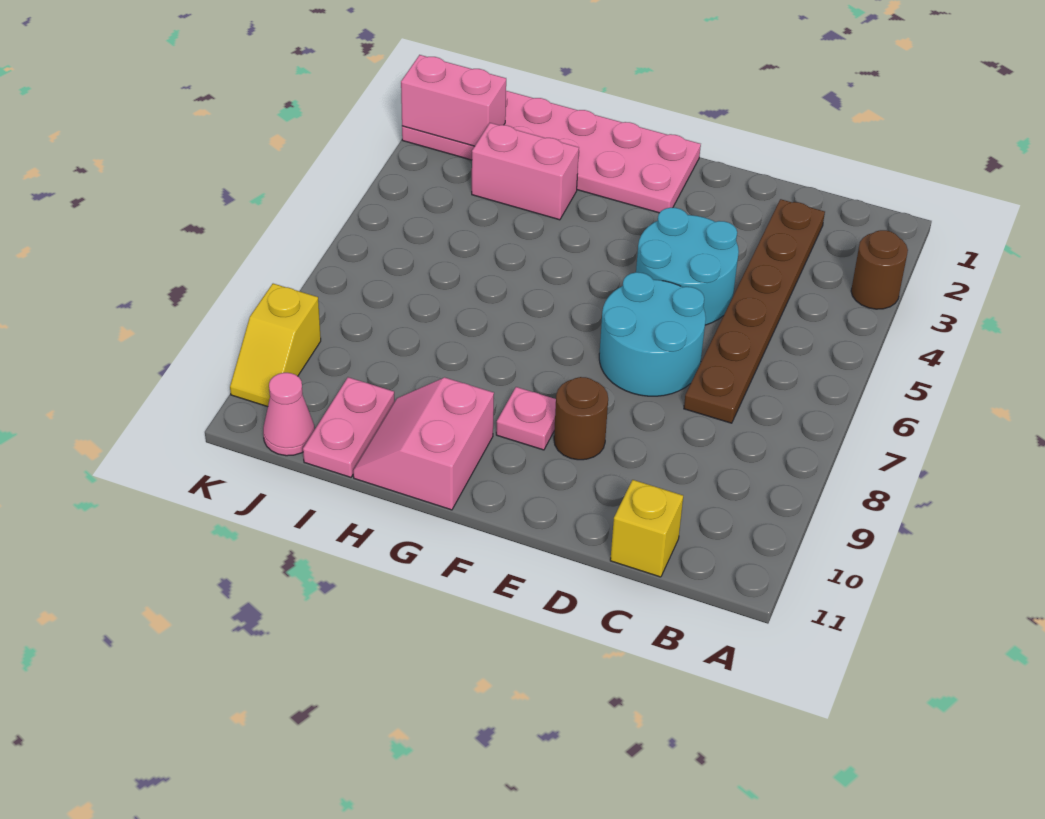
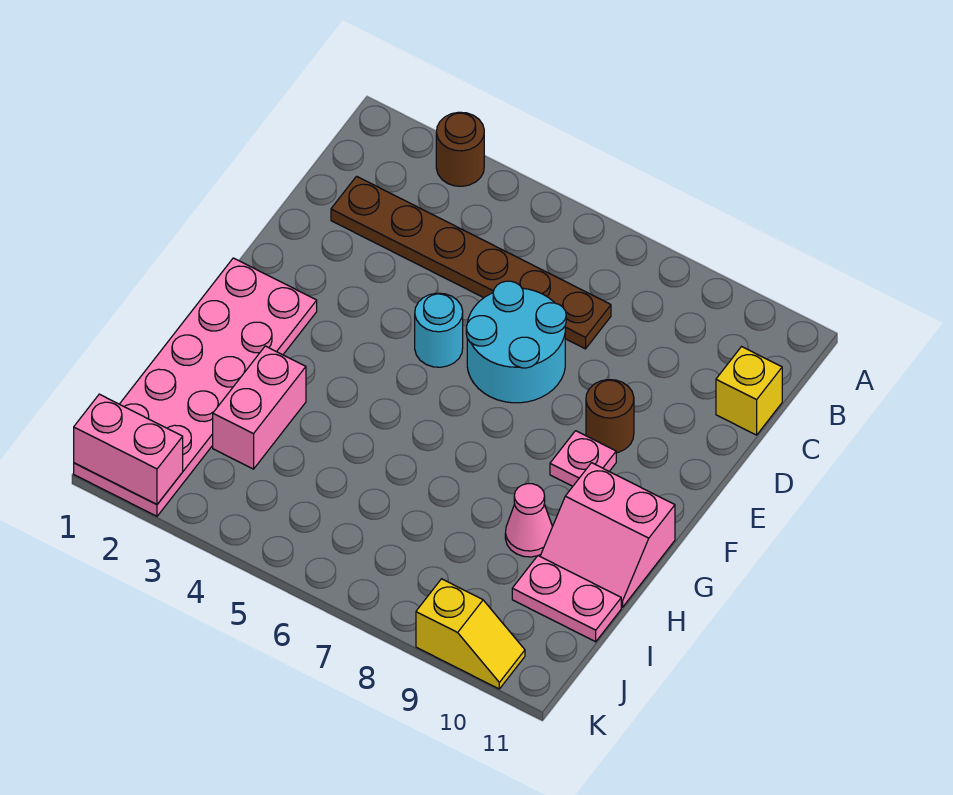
cyan round brick D4:E5 level 1 -> cyan round brick E5 level 1
pink brick J2:K2 level 2 -> pink brick K1:K2 level 2
pink cone J11 level 1 -> pink cone H9 level 1

